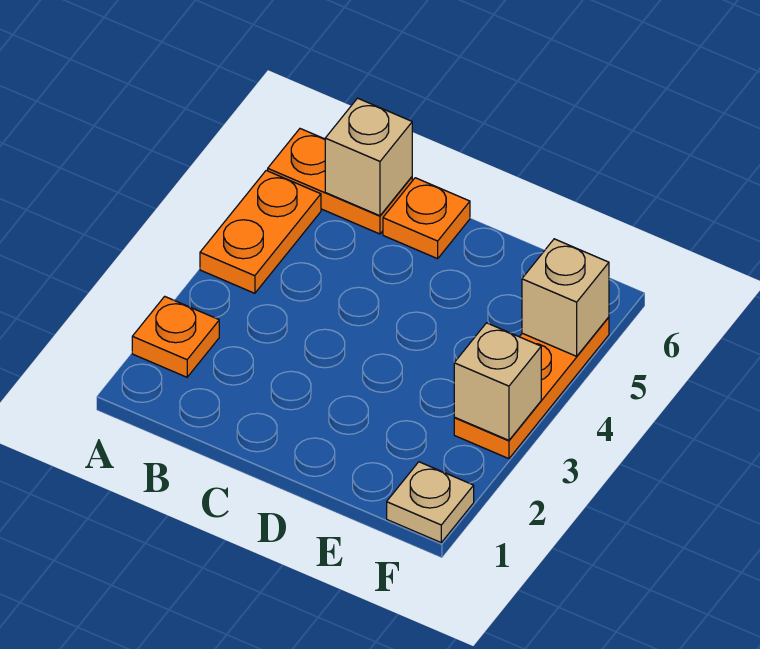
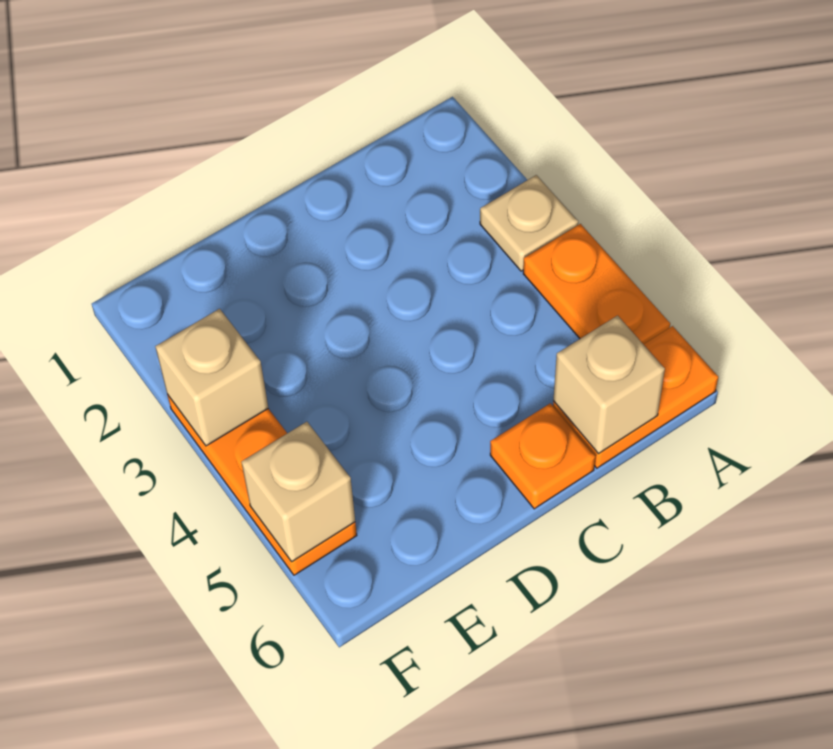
orange plate A2 level 1 -> none
tan plate F1 level 1 -> tan plate A3 level 1

